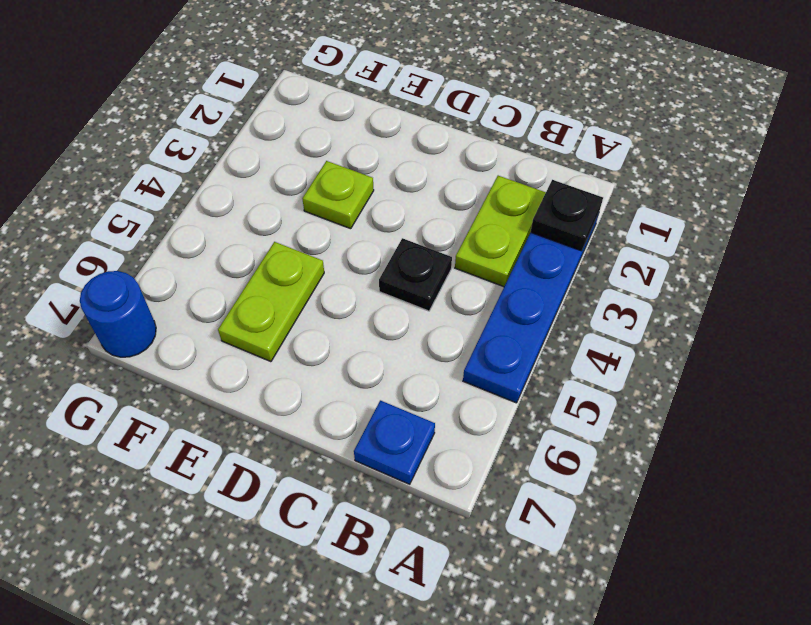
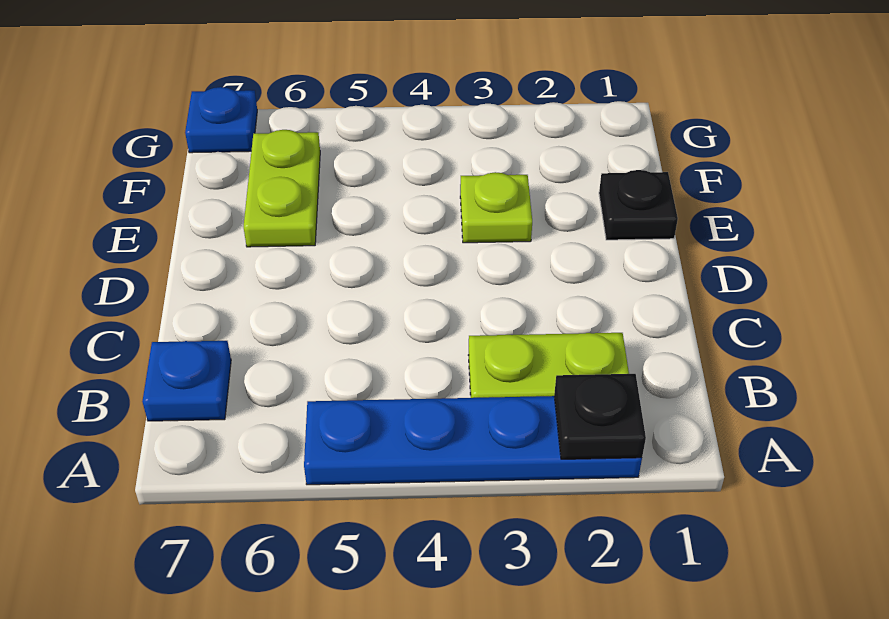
black plate C4 level 1 -> black plate E1 level 1
lime plate E5:E6 level 1 -> lime plate E6:F6 level 1
blue round brick G7 level 1 -> blue plate G7 level 1

